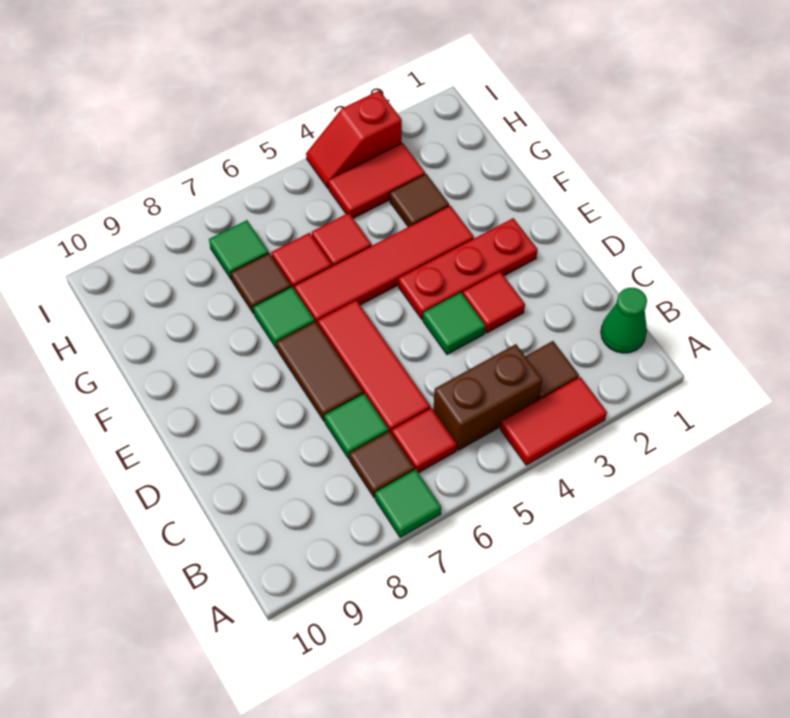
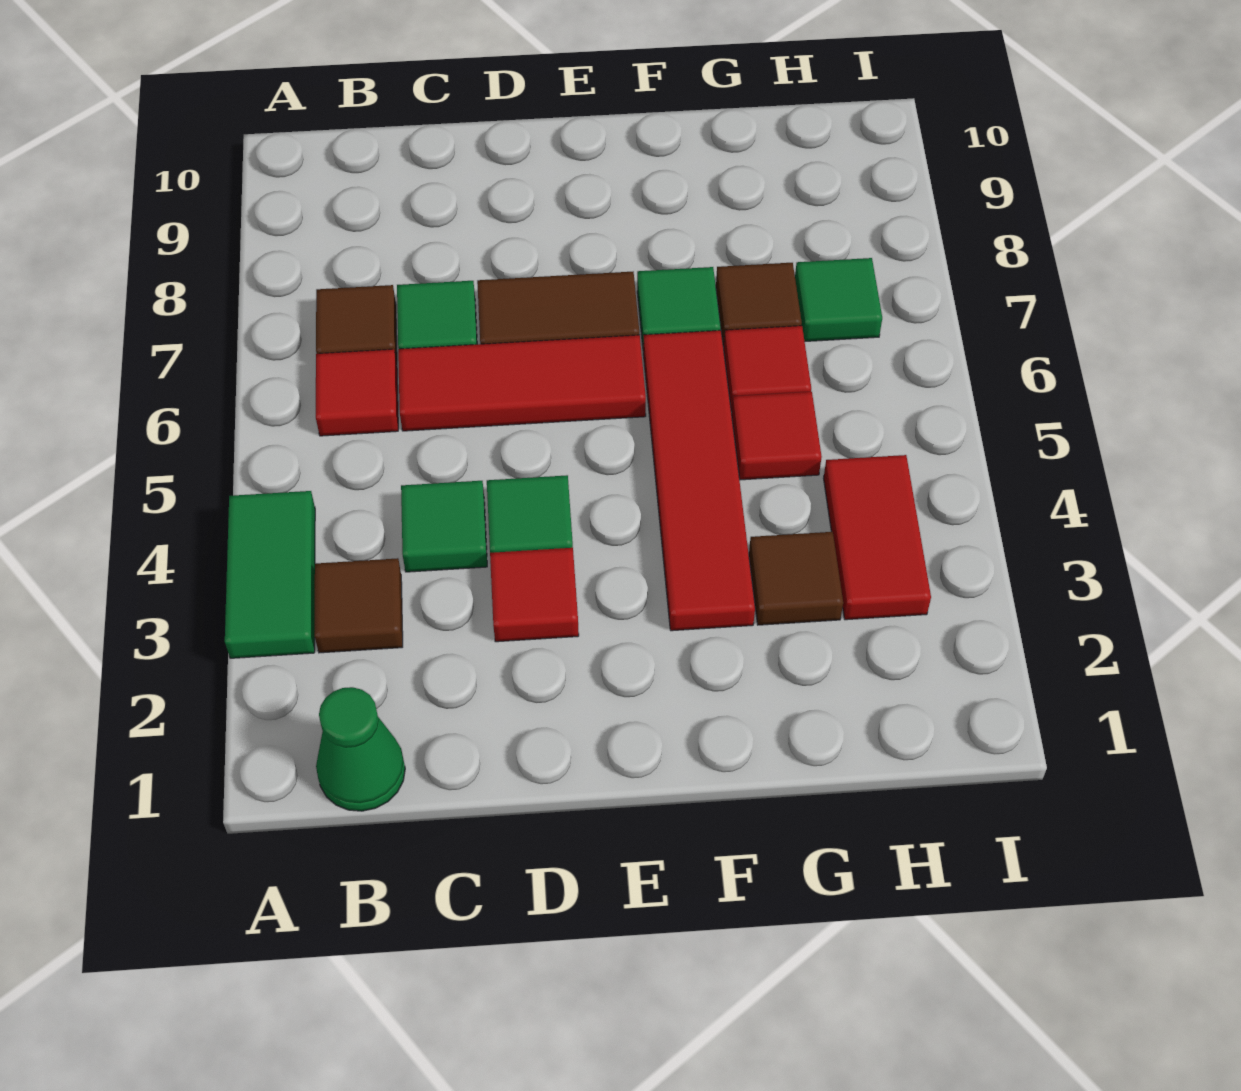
red tile A3:A4 level 1 -> green tile A3:A4 level 1
green tile A7 level 1 -> green tile C4 level 1
brown brick B4:B5 level 1 -> none
red plate E2:E4 level 1 -> none
red slope I3:I4 level 1 top 3 -> none

